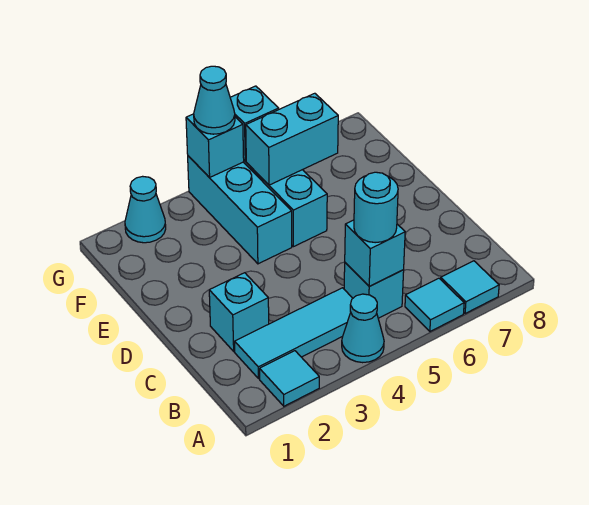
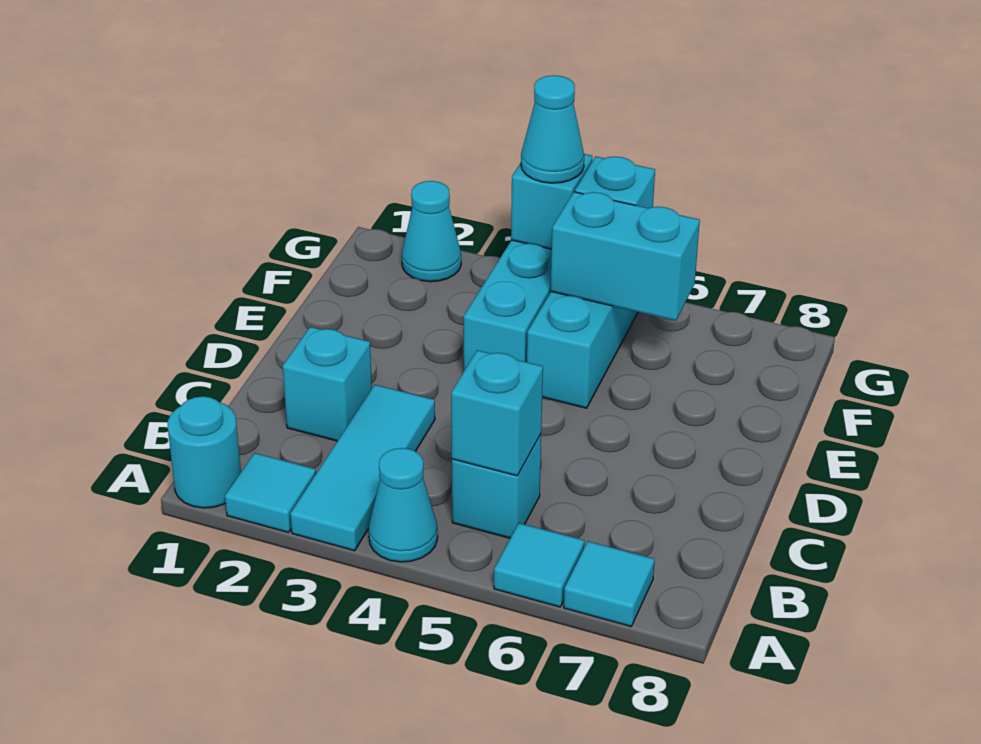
cyan tile B2:B4 level 1 -> cyan tile A3:C3 level 1
cyan round brick B5 level 3 -> cyan round brick A1 level 1

